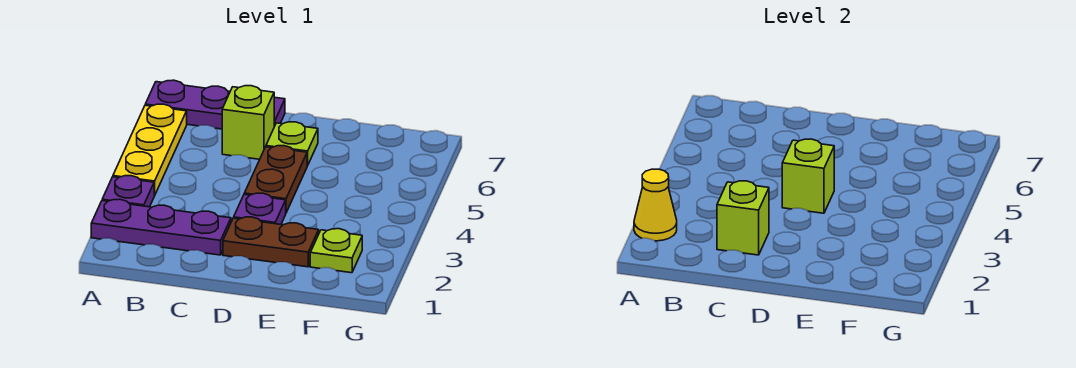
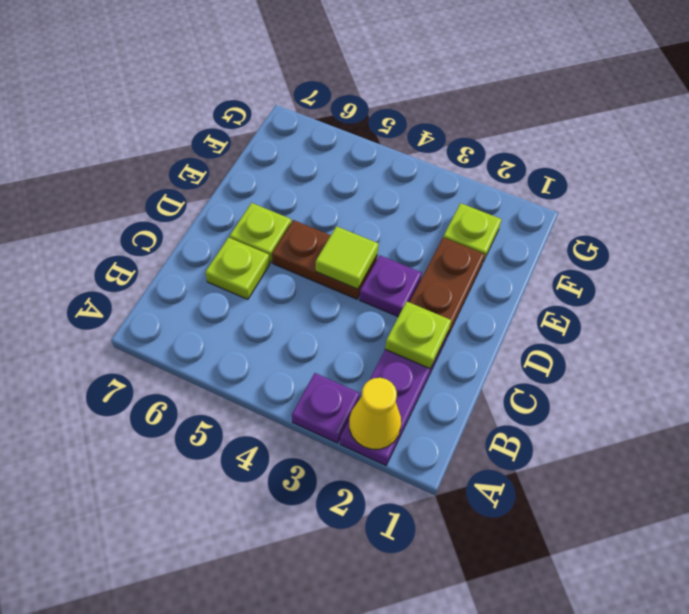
yellow plate A4:A6 level 1 -> none
purple plate A7:C7 level 1 -> none
lime brick C2 level 2 -> lime plate C2 level 2
lime brick C6 level 1 -> lime plate C6 level 1
lime brick D4 level 2 -> lime tile D4 level 2

